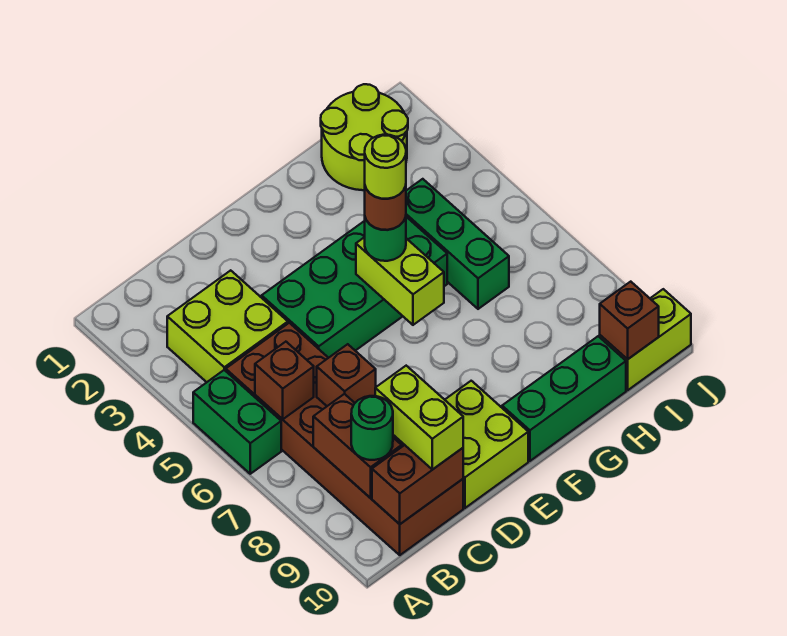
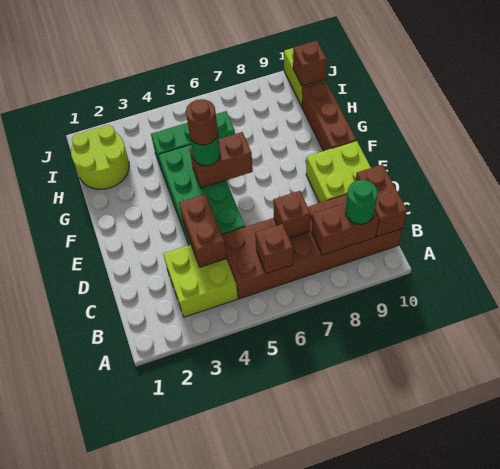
green brick A5:A6 level 1 -> none
none -> brown brick C4:D4 level 2
lime brick C9:C10 level 3 -> none
lime brick F5:F6 level 2 -> brown brick F5:F6 level 2
lime round brick F5 level 5 -> none
green brick F10:H10 level 1 -> brown brick F10:H10 level 1

